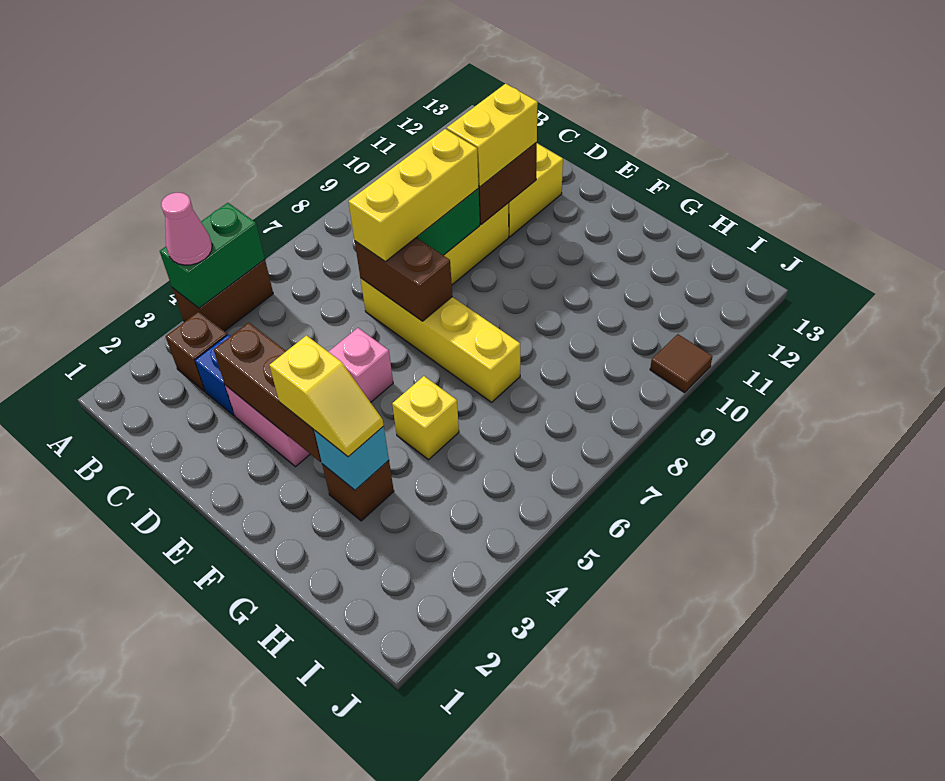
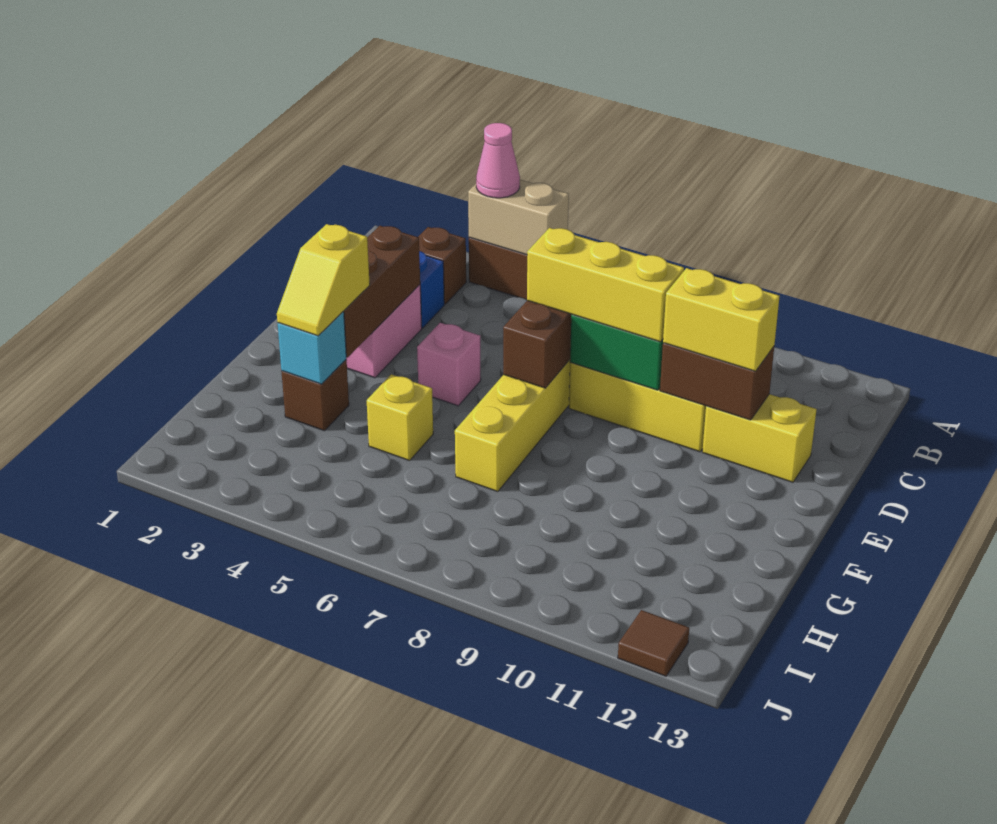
green brick A4:A5 level 2 -> tan brick A4:A5 level 2
brown tile J10 level 1 -> brown tile J12 level 1

